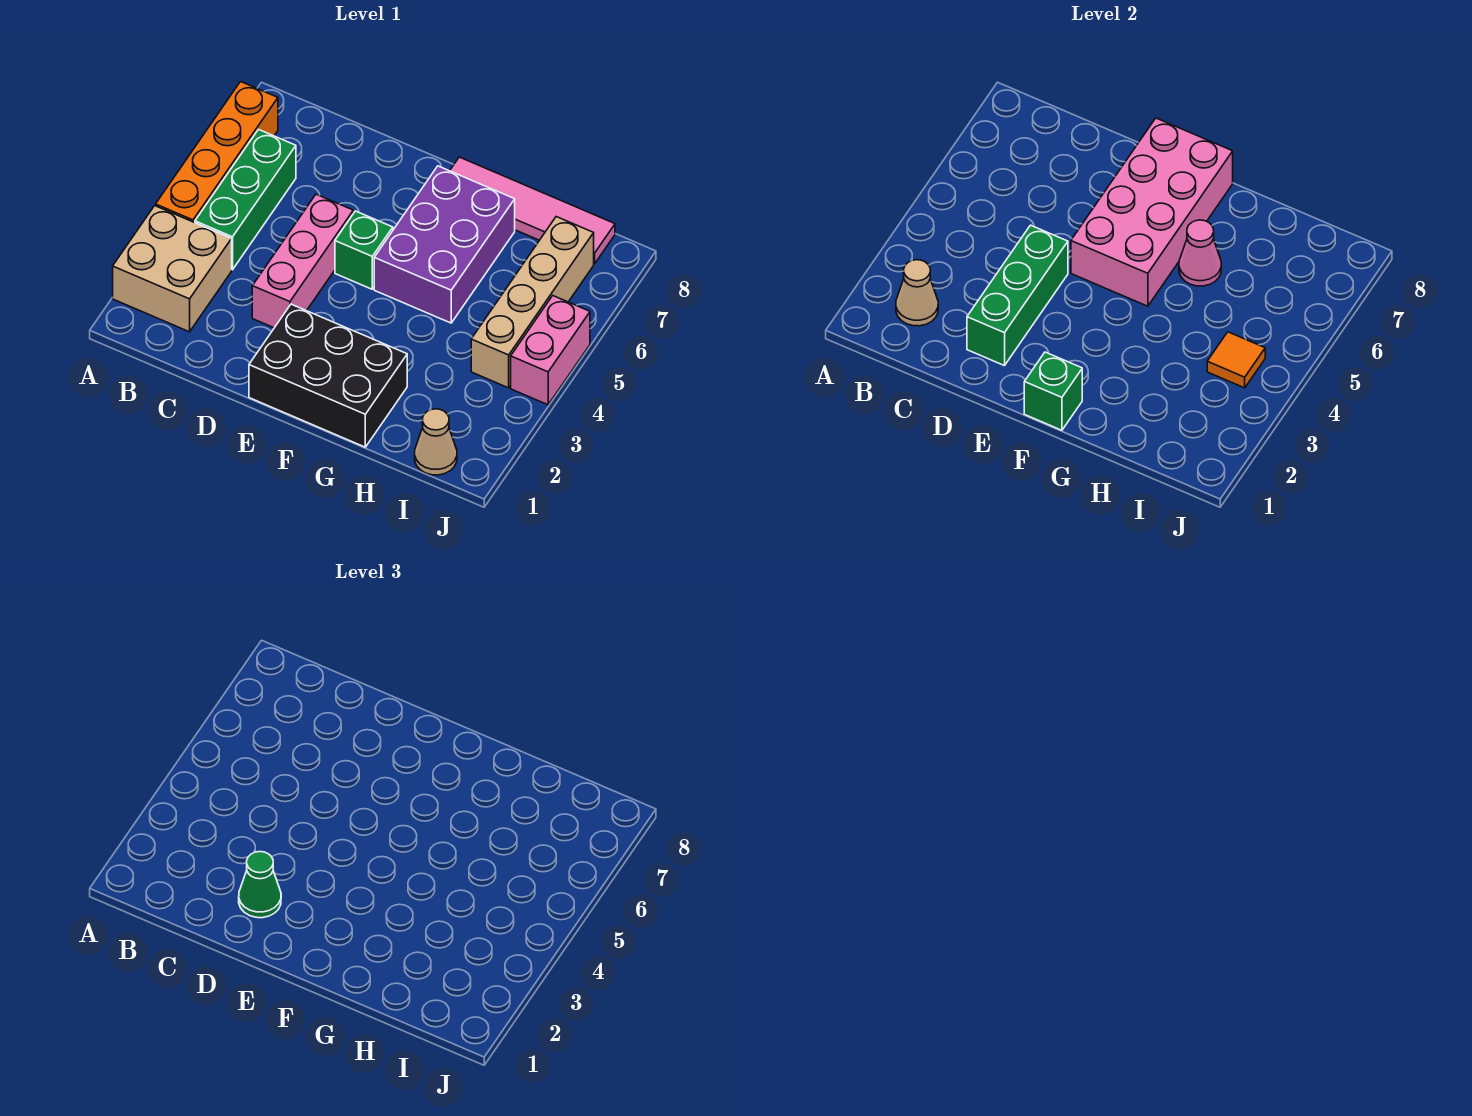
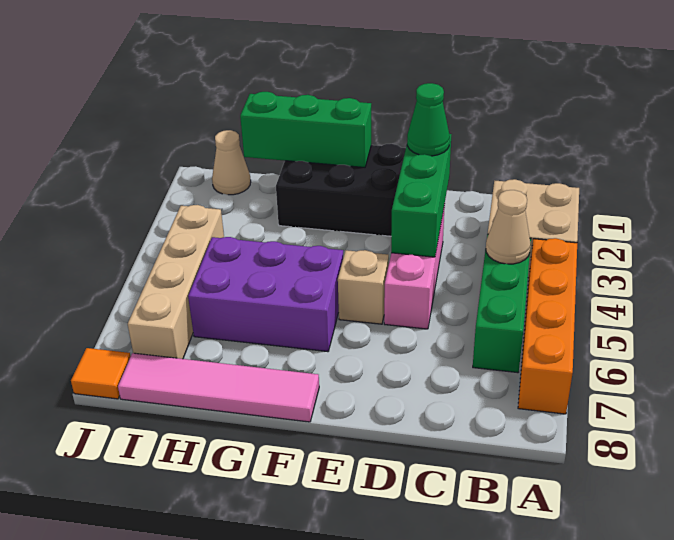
tan cone B2 level 2 -> tan cone B4 level 2
green brick E5 level 1 -> tan brick E5 level 1
pink brick E5:F8 level 2 -> none
green brick F1 level 2 -> green brick F1:H1 level 2
purple brick F5:G7 level 1 -> purple brick F5:H6 level 1
pink cone G6 level 2 -> none
orange tile I4 level 2 -> orange tile J8 level 1
pink brick J4:J5 level 1 -> none

